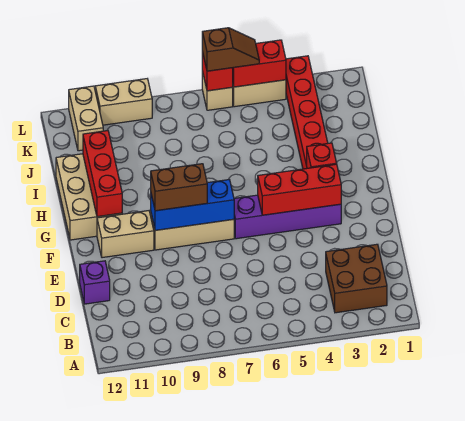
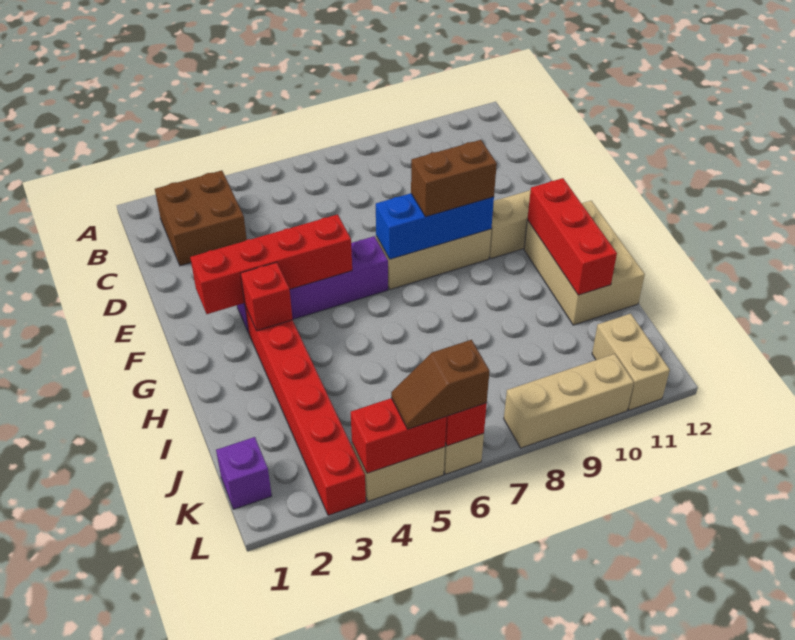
purple brick D12 level 1 -> purple brick K1 level 1
red brick F3:F5 level 2 -> red brick F2:F5 level 2
tan brick L9:L10 level 1 -> tan brick L8:L10 level 1

